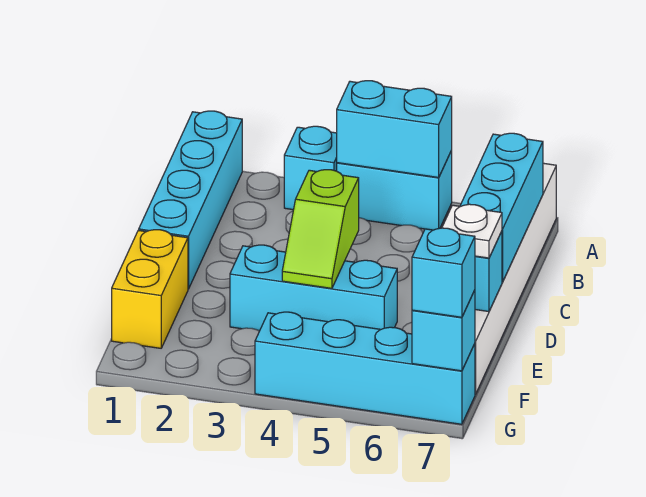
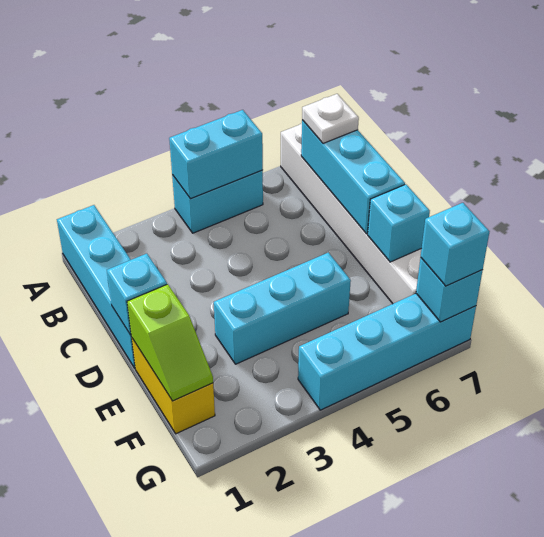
cyan brick A3 level 1 -> cyan brick D1 level 2
lime slope D4:E4 level 2 top D -> lime slope E1:F1 level 2 top E
white plate E7 level 3 -> white plate B7 level 3

